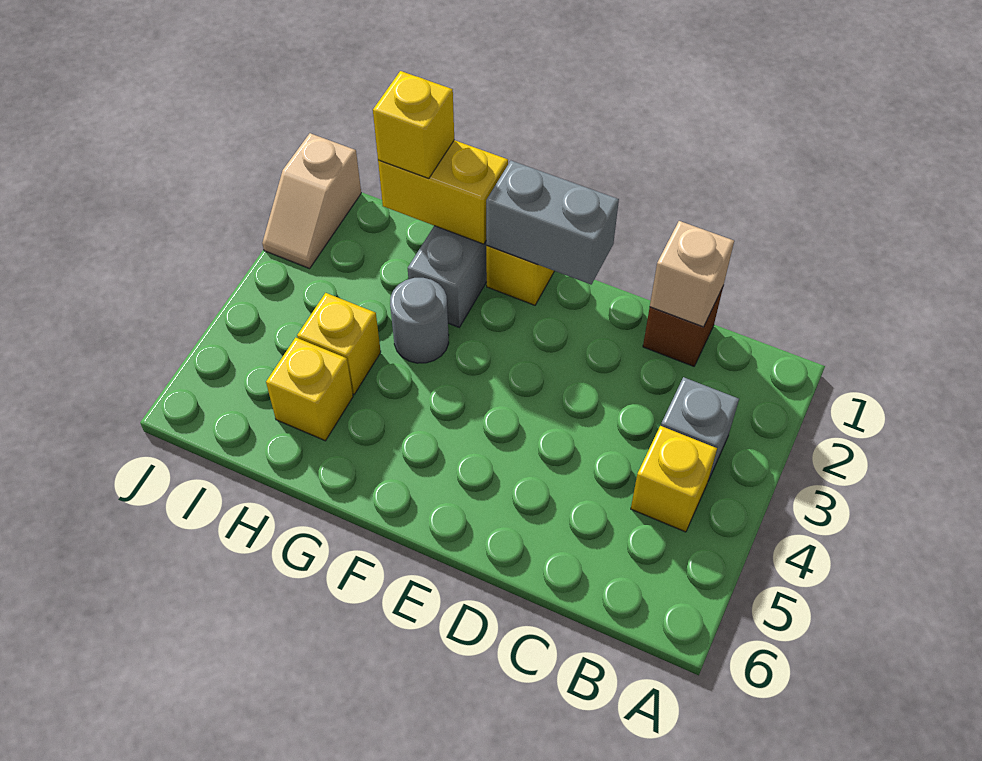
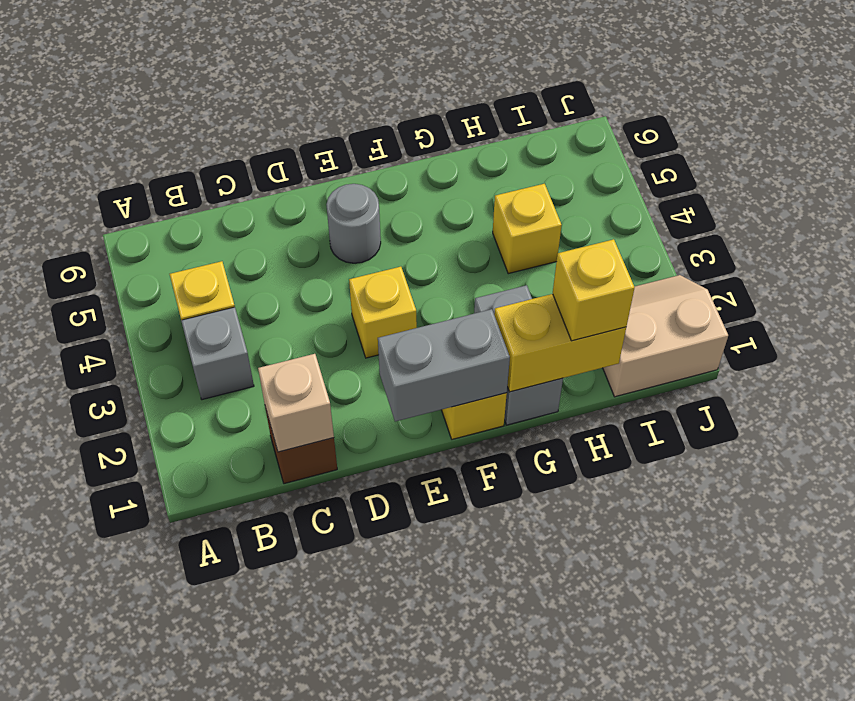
grey round brick G3 level 1 -> grey round brick E5 level 1
yellow brick H5 level 1 -> yellow brick E3 level 1
tan slope J1:J2 level 1 top 1 -> tan slope I1:J2 level 1 top 1

